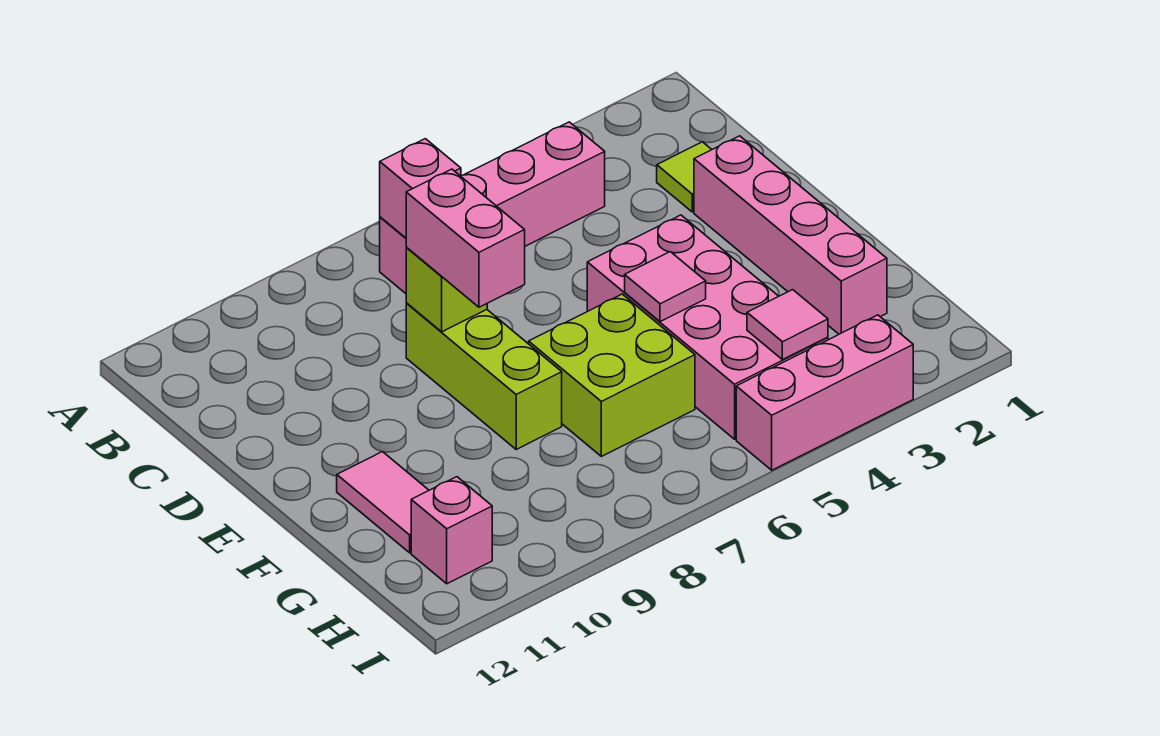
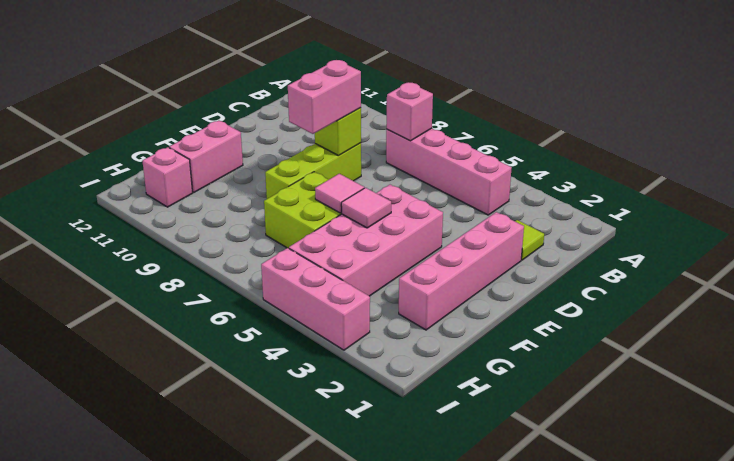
pink tile F11:G11 level 1 -> pink brick F11:G11 level 1
pink tile H4 level 2 -> pink tile F6 level 2

